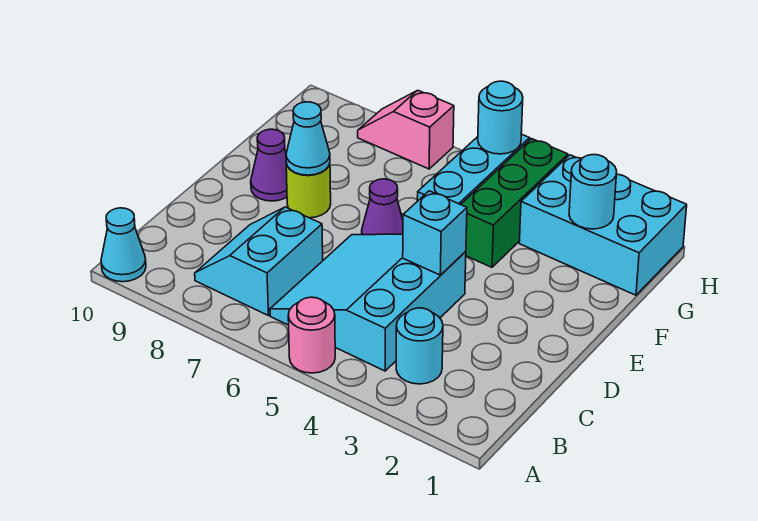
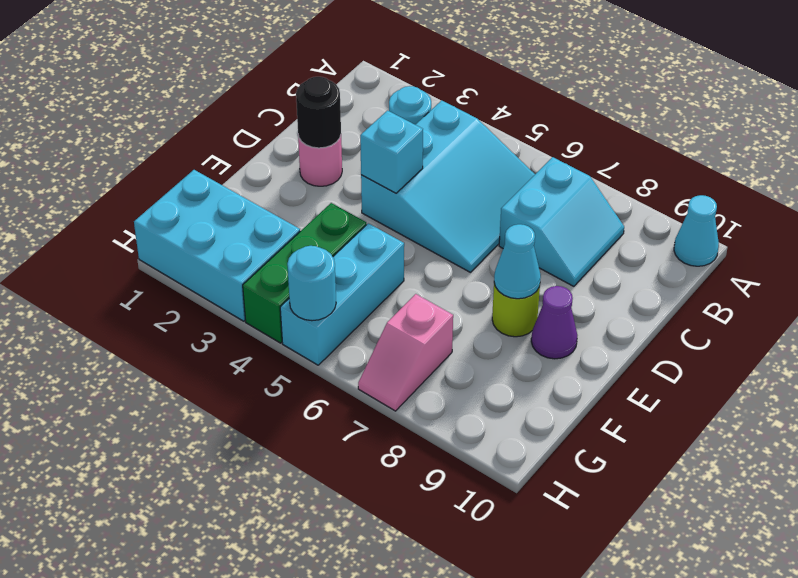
pink round brick A5 level 1 -> pink round brick D2 level 1
none -> black round brick D2 level 2
purple cone E6 level 1 -> none
cyan round brick G2 level 2 -> none
pink slope H7:H8 level 1 top 7 -> pink slope G7:H7 level 1 top G

